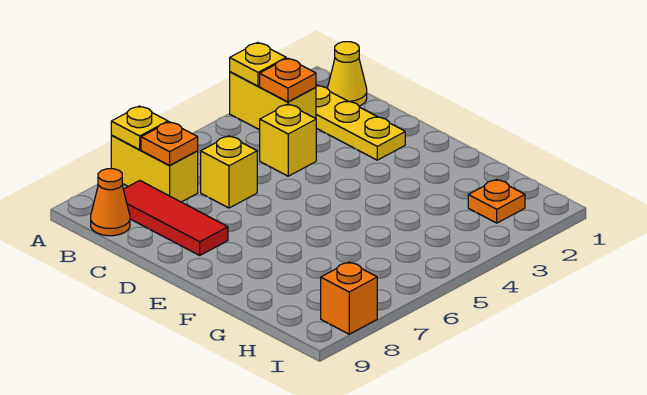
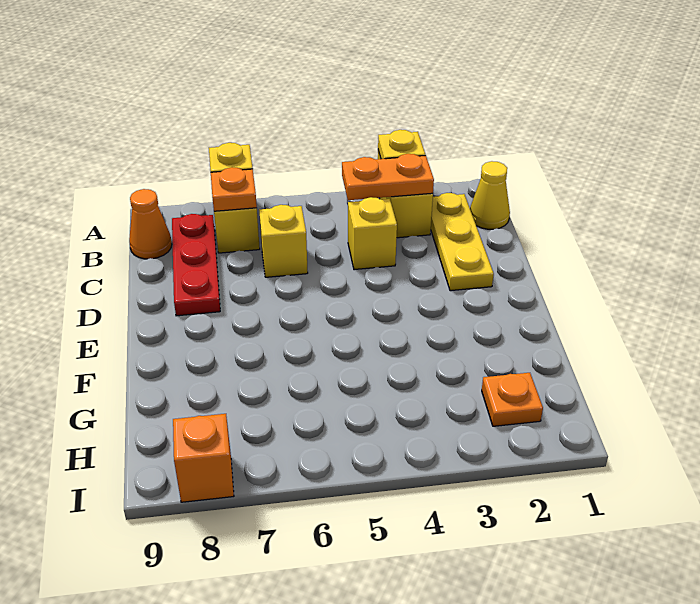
orange plate B3 level 2 -> orange plate B3:B4 level 2
red tile B8:D8 level 1 -> red plate B8:D8 level 1

